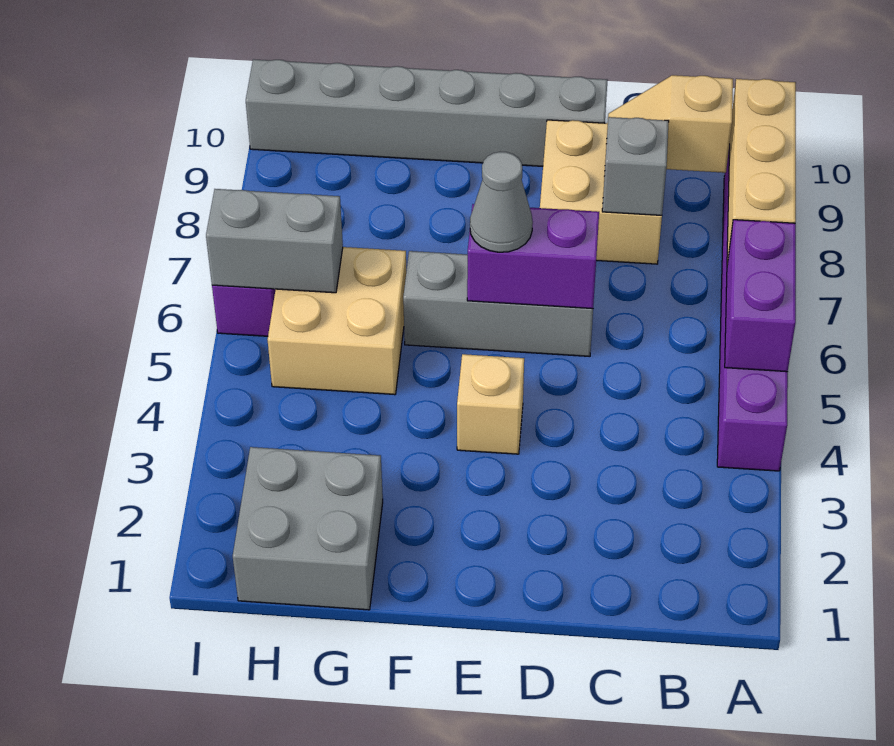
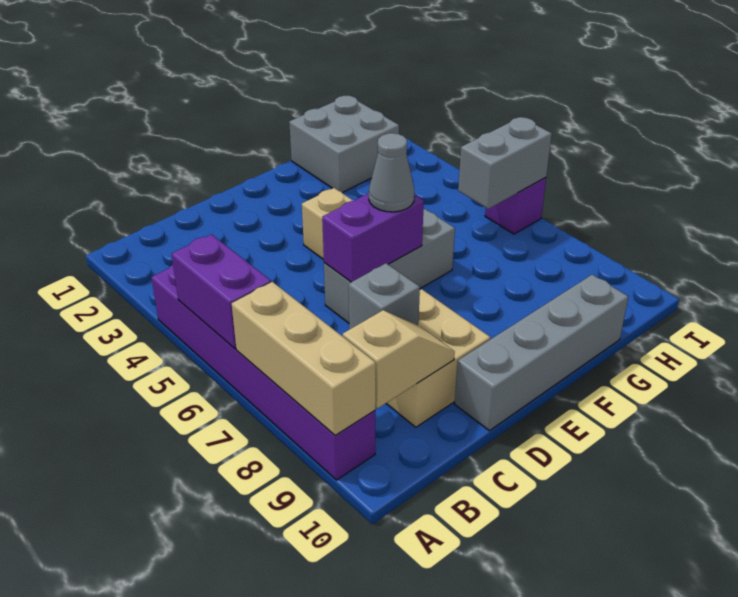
grey brick D10:I10 level 1 -> grey brick D10:G10 level 1
tan brick G5:H6 level 1 -> none

